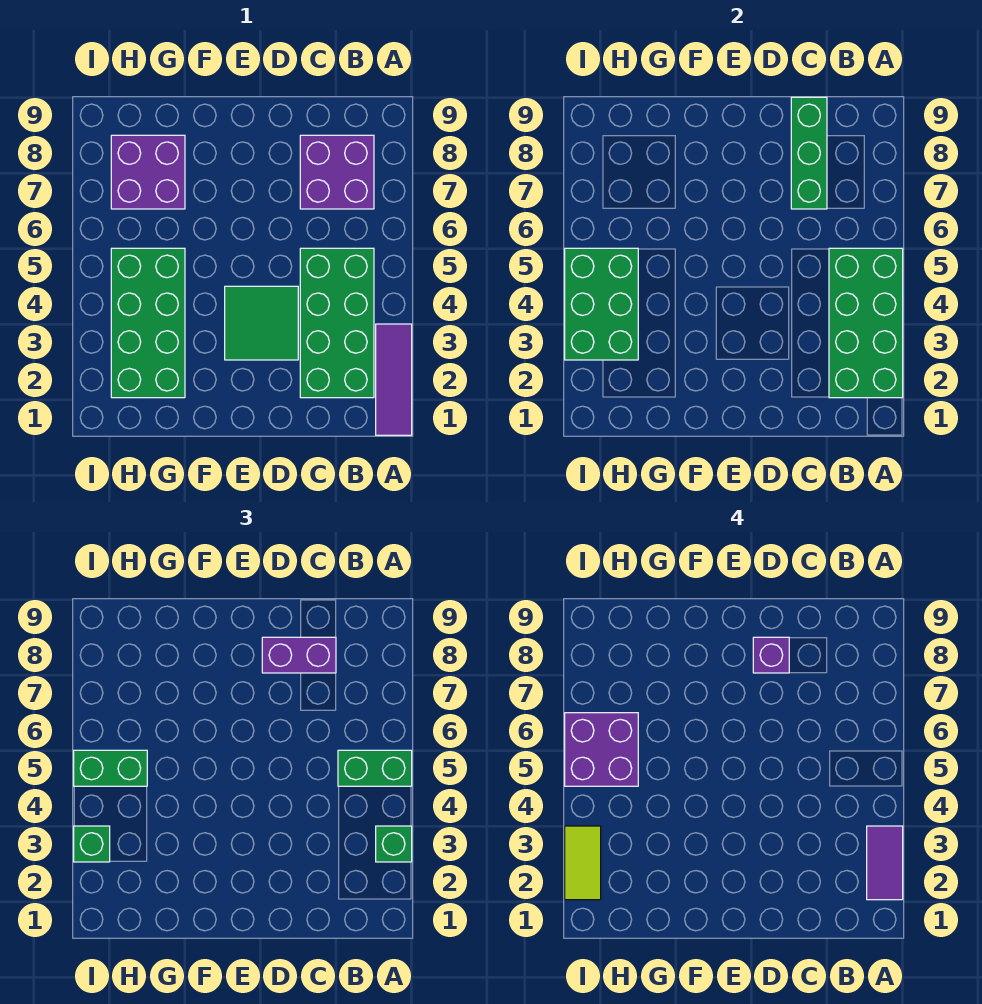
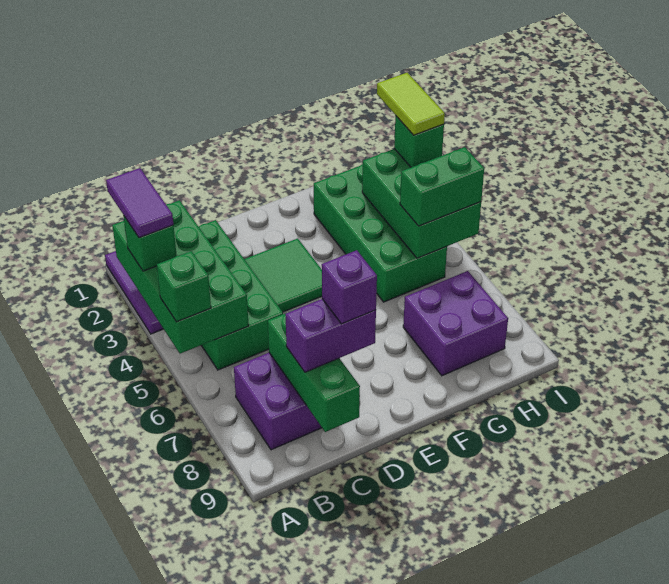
green brick A5:B5 level 3 -> green brick A5 level 3
purple brick H5:I6 level 4 -> none

